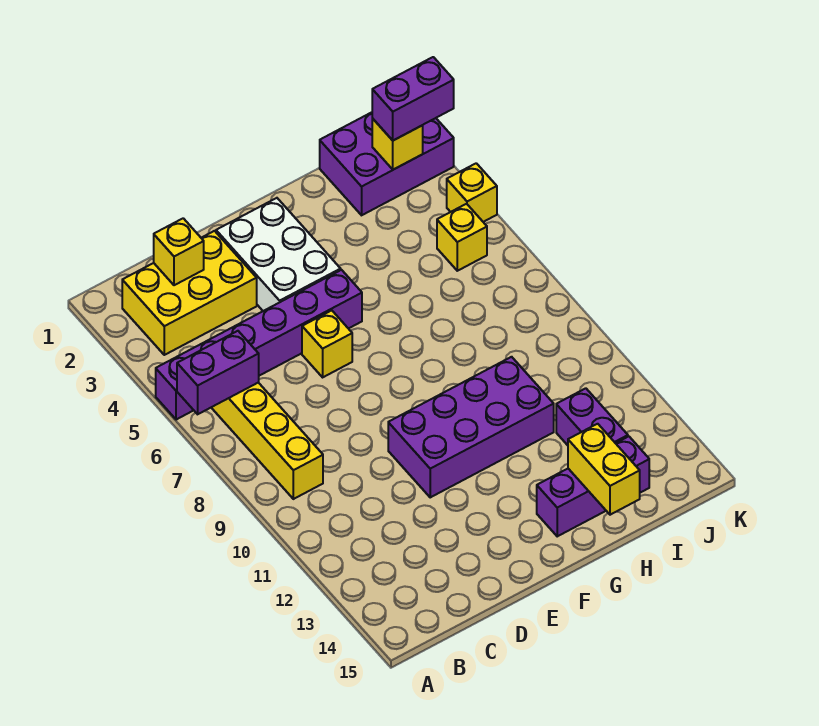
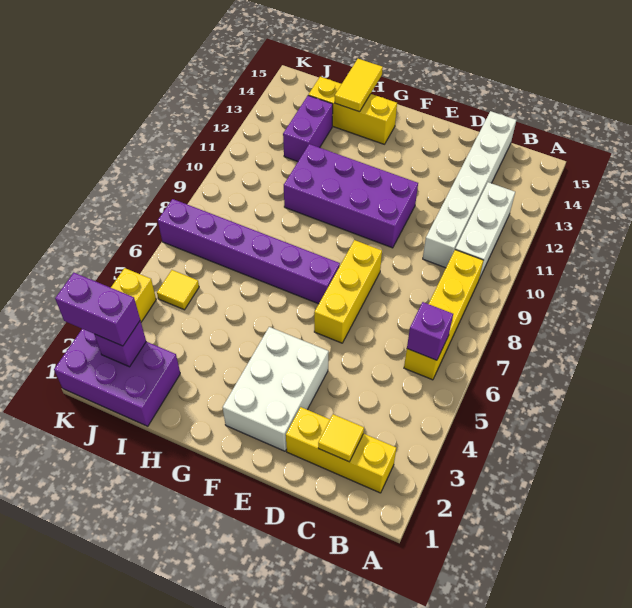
purple brick A5:F5 level 1 -> purple brick F7:K7 level 1
purple brick A6:B6 level 2 -> purple brick B6 level 2
yellow brick B2:D3 level 1 -> yellow brick B2:D2 level 1
none -> white brick B10:B12 level 1
yellow brick C2 level 2 -> yellow tile C2 level 2
none -> white brick C10:C15 level 1
yellow brick E6 level 1 -> yellow brick E6:E8 level 1
purple brick G14:I14 level 1 -> yellow brick G14:I14 level 1
yellow brick H14:H15 level 2 -> yellow tile H14:H15 level 2
yellow brick J2 level 2 -> purple brick J2 level 2
yellow brick J5 level 1 -> yellow tile J5 level 1

